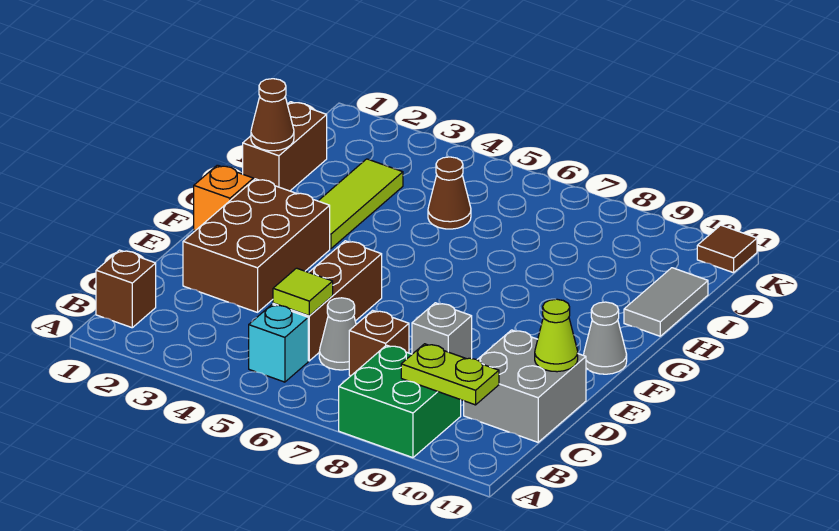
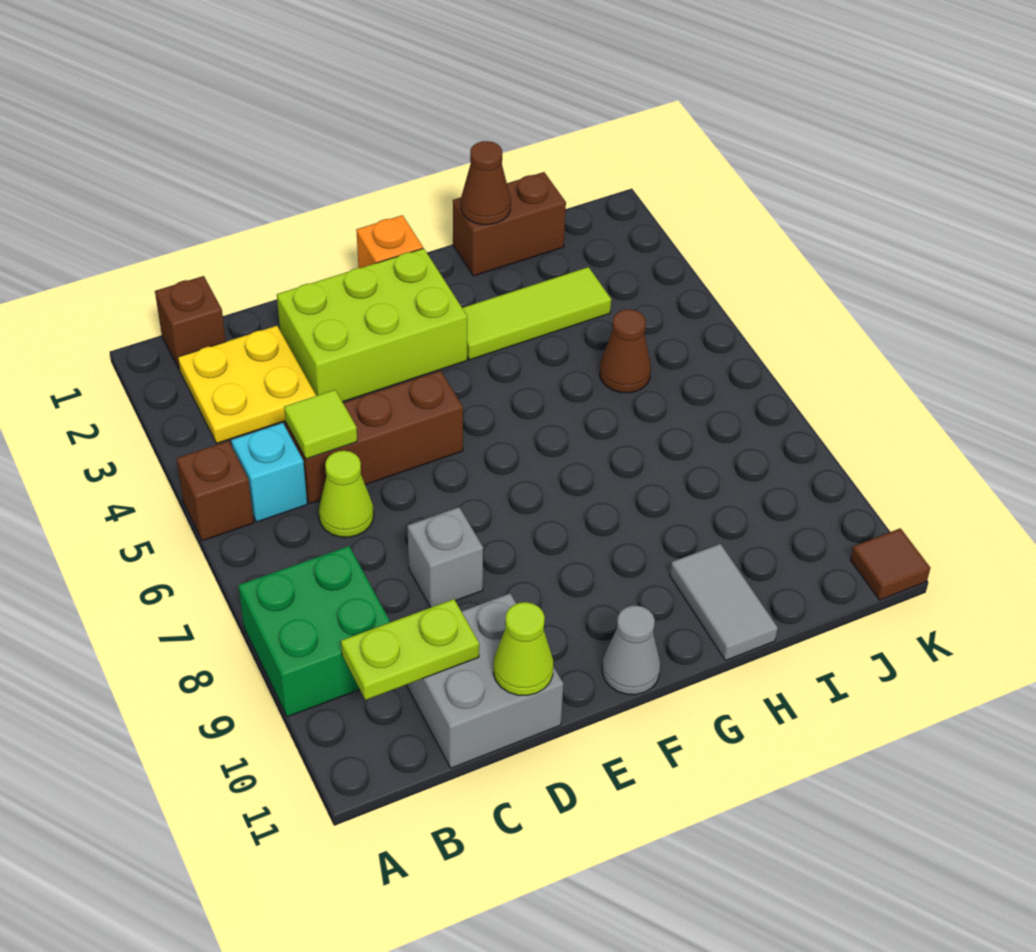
none -> yellow plate B2:C3 level 1
lime plate B9:B10 level 2 -> lime plate B10:C10 level 2
grey cone C6 level 1 -> lime cone C6 level 1
brown brick C7 level 1 -> brown brick A5 level 1
brown brick D2:F3 level 1 -> lime brick D2:F3 level 1
grey tile H11:I11 level 1 -> grey tile H10:H11 level 1

